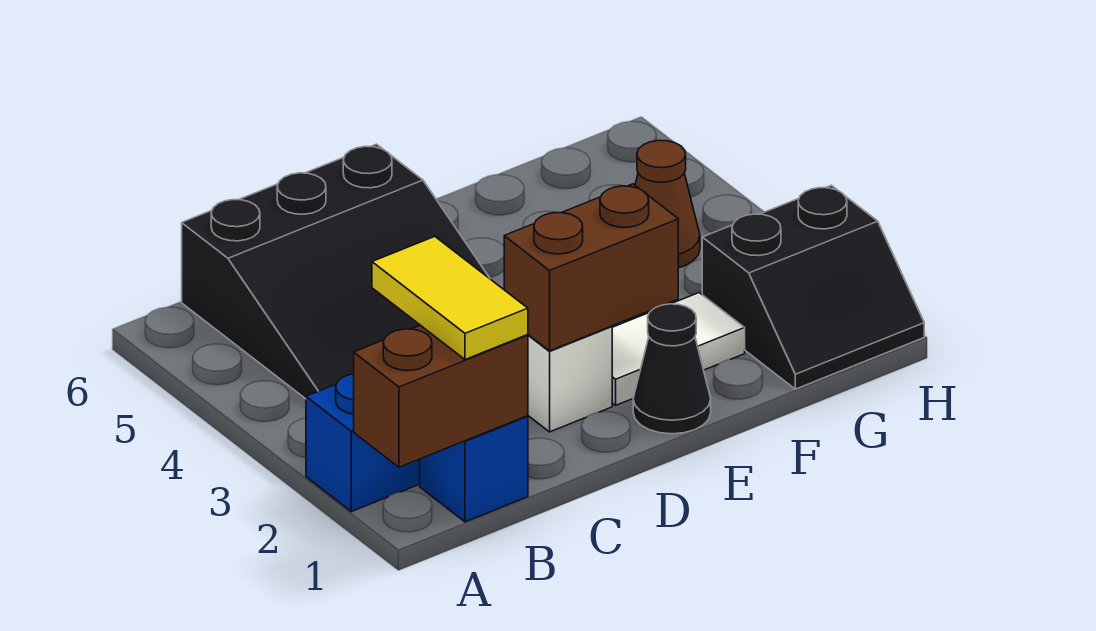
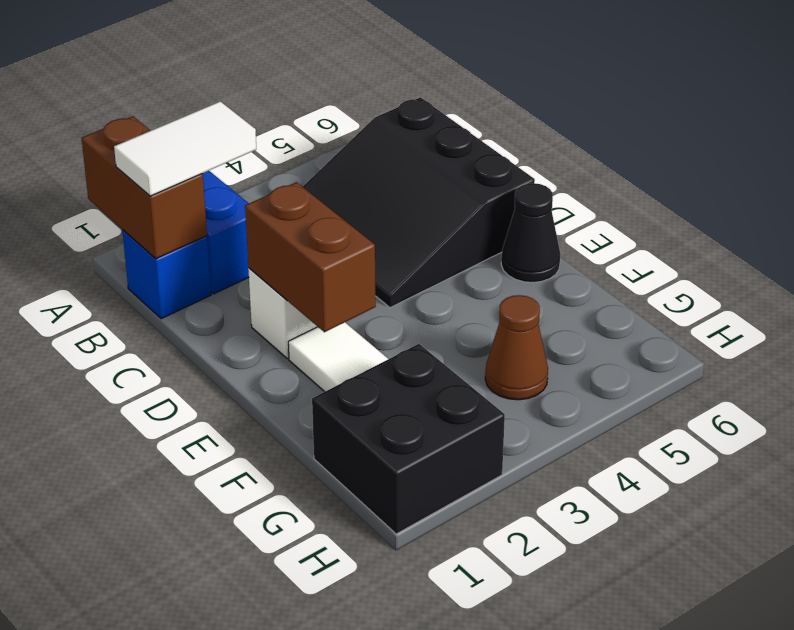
yellow tile B1:B2 level 3 -> white tile B1:B2 level 3
black cone E1 level 1 -> black cone E6 level 1
black slope G1:H2 level 1 top 2 -> black brick G1:H2 level 1

